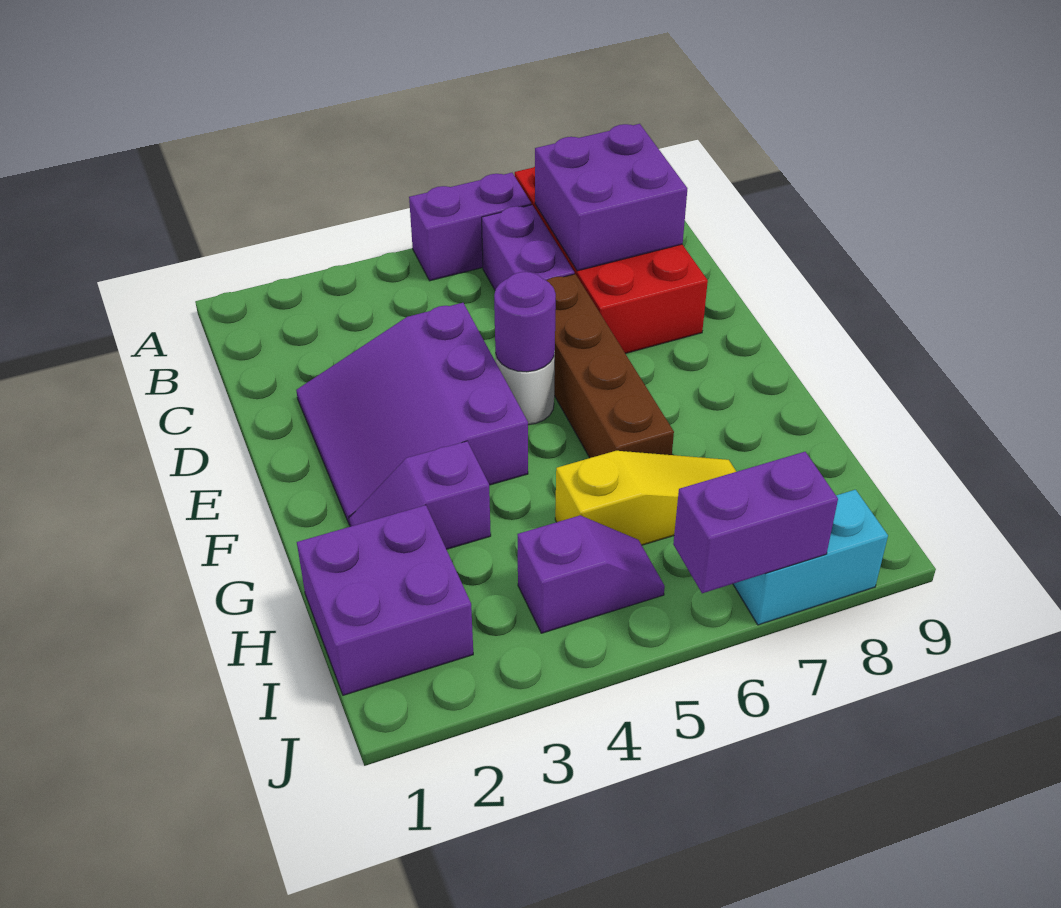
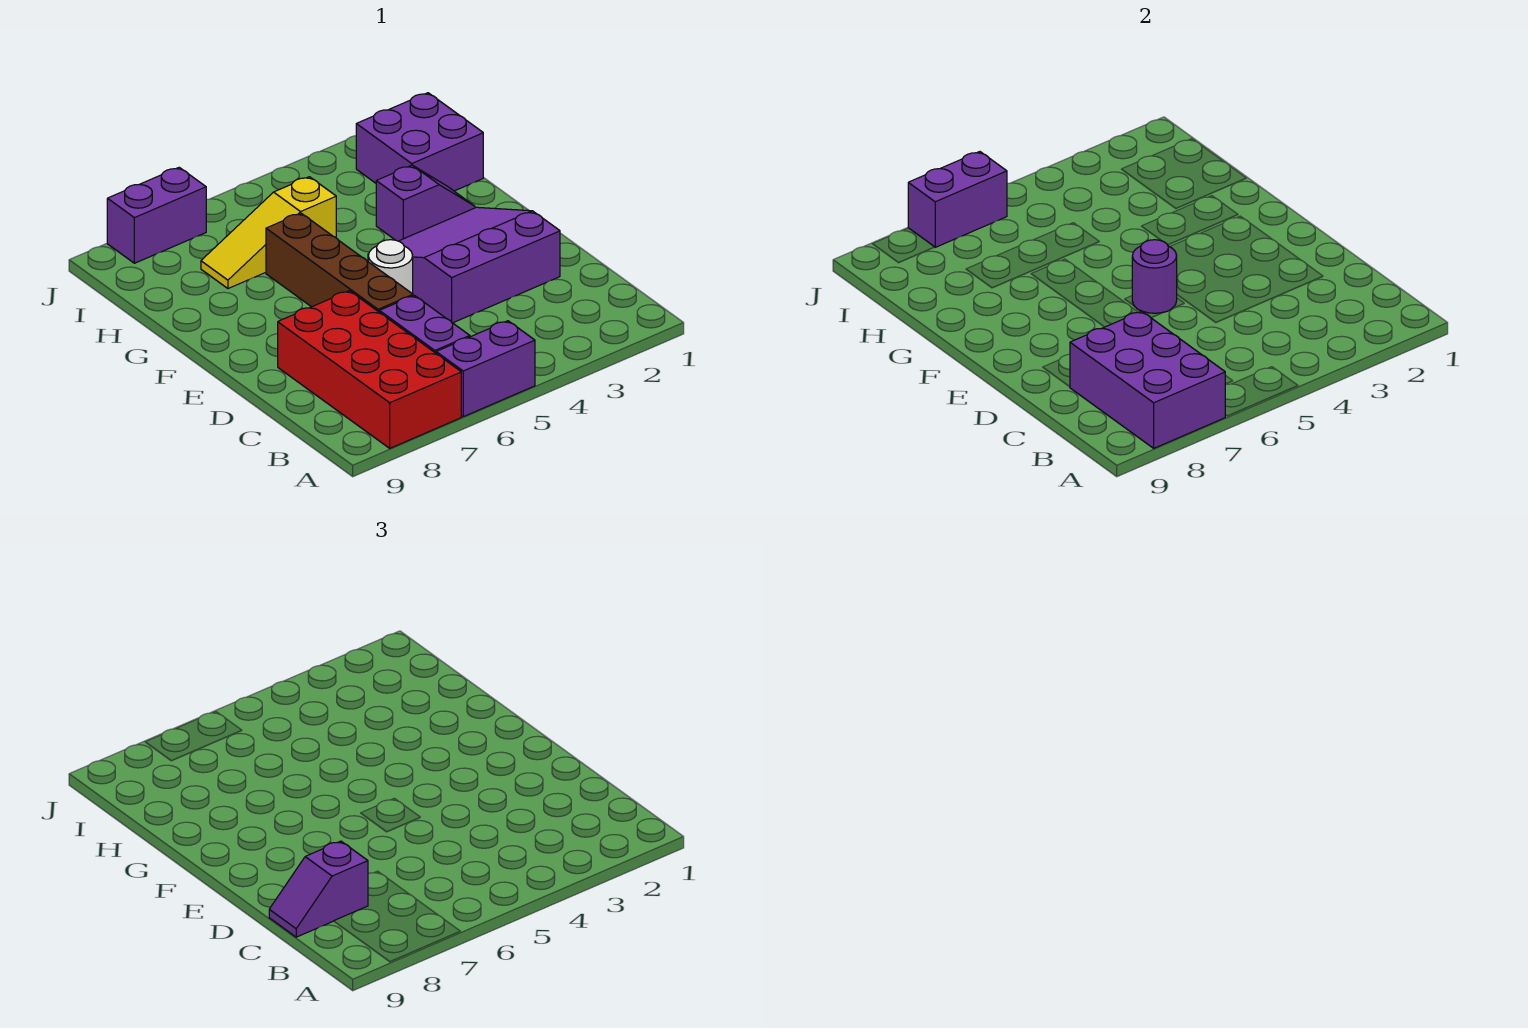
purple brick B7:C8 level 2 -> purple brick A7:C8 level 2
purple slope D2:F4 level 1 top 4 -> purple slope D2:F4 level 1 top D
purple slope I4:I5 level 1 top 4 -> purple slope C8:C9 level 3 top 8
cyan brick J7:J8 level 1 -> purple brick J7:J8 level 1

